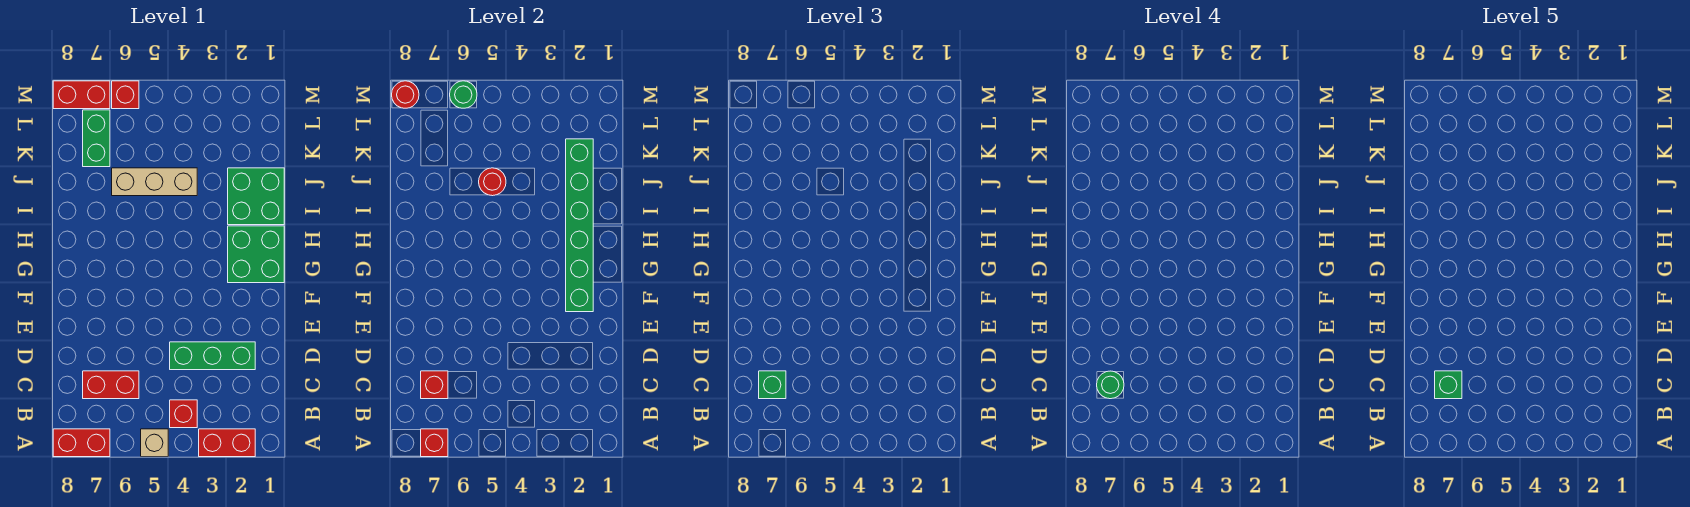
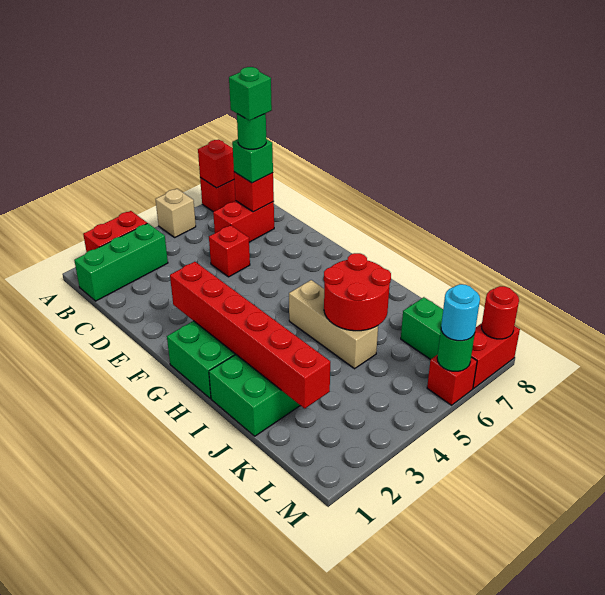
red brick B4 level 1 -> red brick D5 level 1
green brick D2:D4 level 1 -> green brick B1:B3 level 1
green brick F2:K2 level 2 -> red brick F2:K2 level 2
tan brick J4:J6 level 1 -> tan brick H5:J5 level 1
red round brick J5 level 2 -> red round brick I5:J6 level 2
none -> cyan round brick M6 level 3

